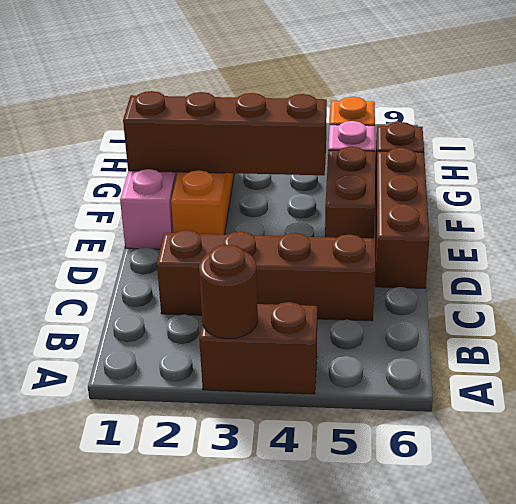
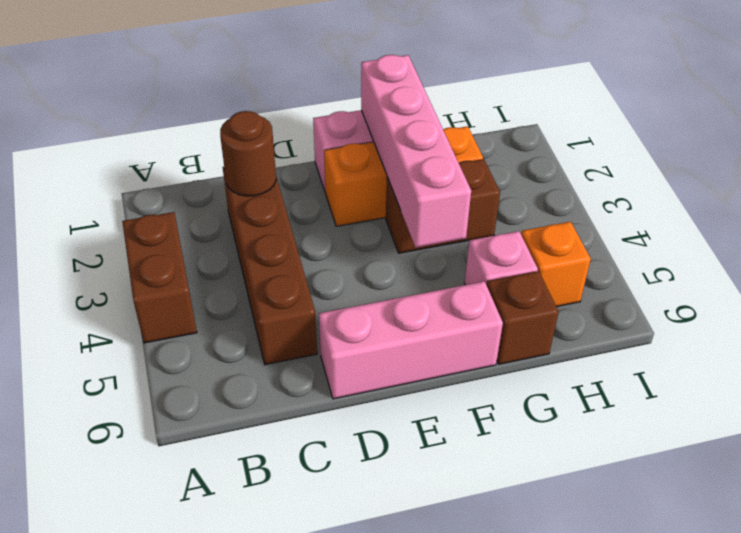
brown round brick A3 level 2 -> brown round brick C2 level 2
brown brick D6:F6 level 1 -> pink brick D6:F6 level 1
brown brick E5:F5 level 1 -> brown brick F3:G3 level 1
brown brick F1:F4 level 2 -> pink brick F1:F4 level 2

